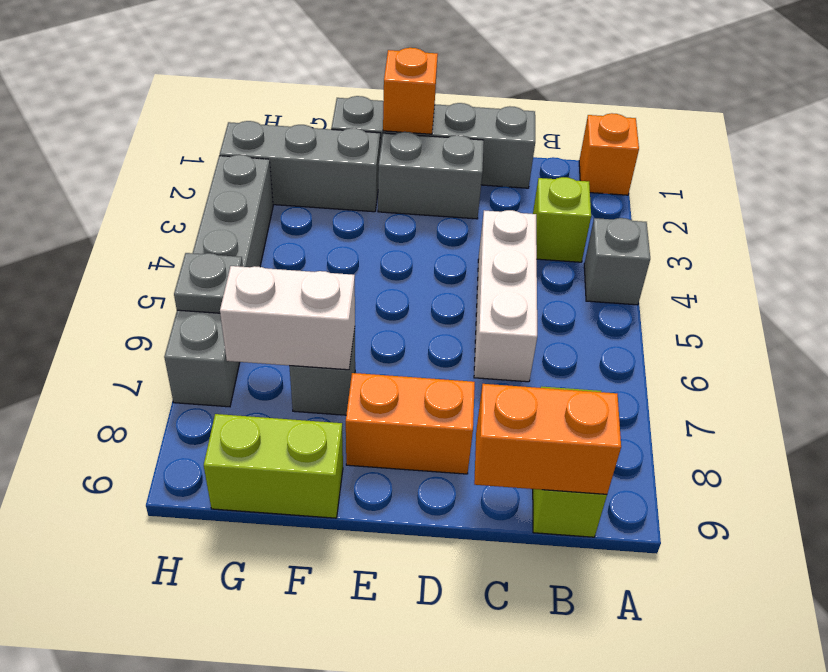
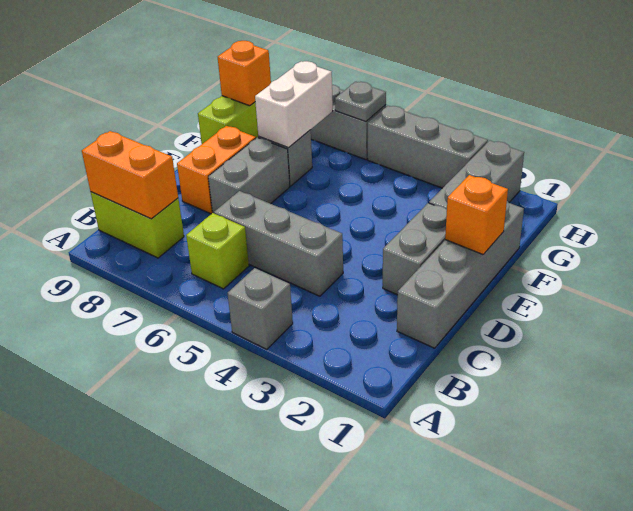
orange brick A1 level 1 -> orange brick G9 level 2
lime brick B3 level 1 -> lime brick B6 level 1
orange brick B9:C9 level 2 -> orange brick B8:B9 level 2
white brick C4:C6 level 1 -> grey brick C4:C6 level 1
none -> grey brick D7:E7 level 1

